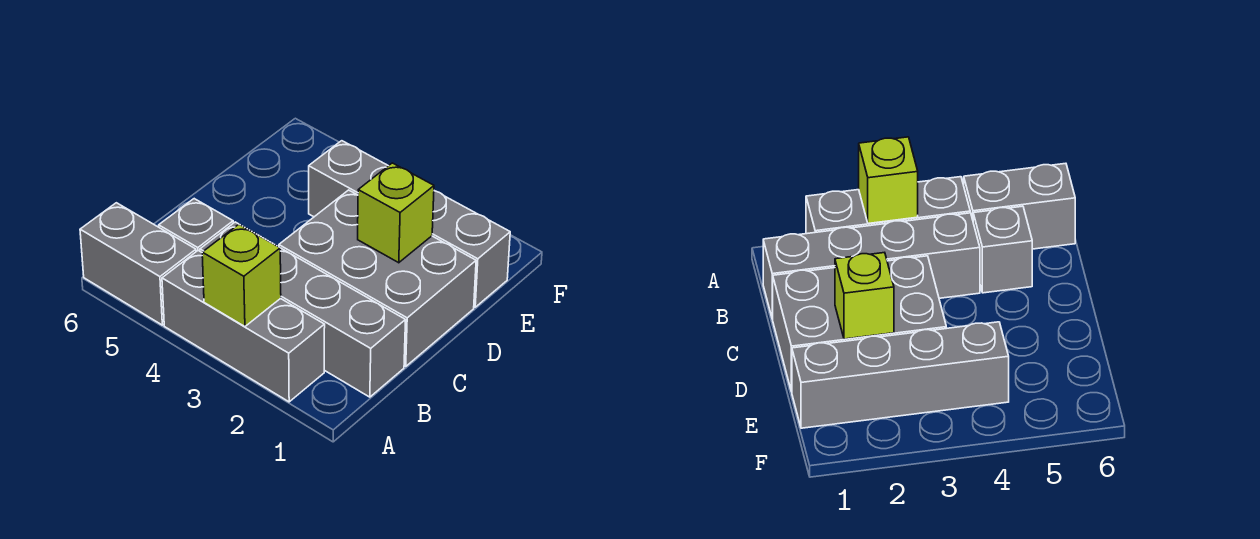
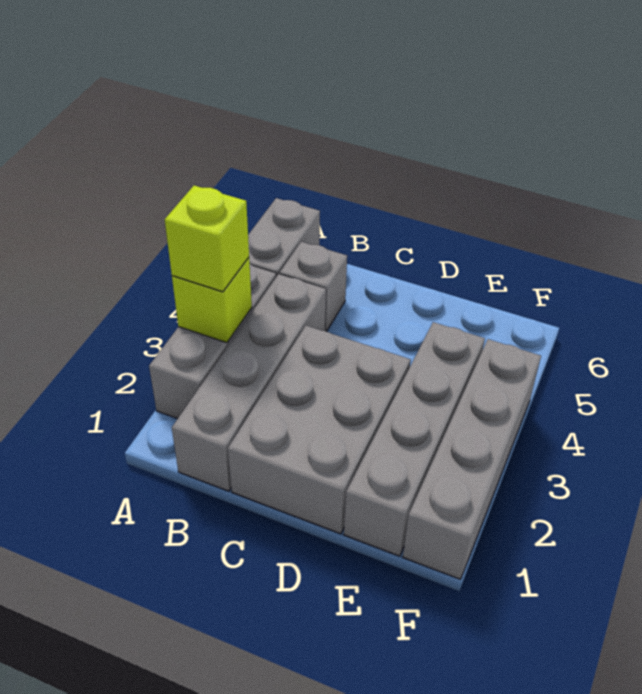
lime brick D2 level 2 -> lime brick A3 level 3
none -> grey brick F1:F4 level 1

